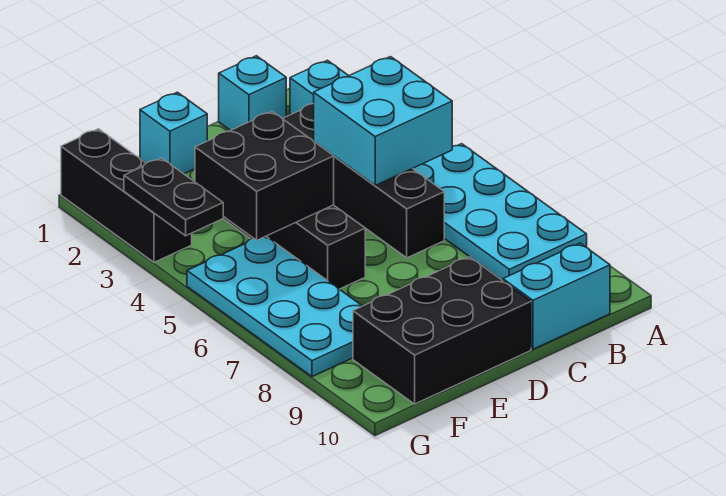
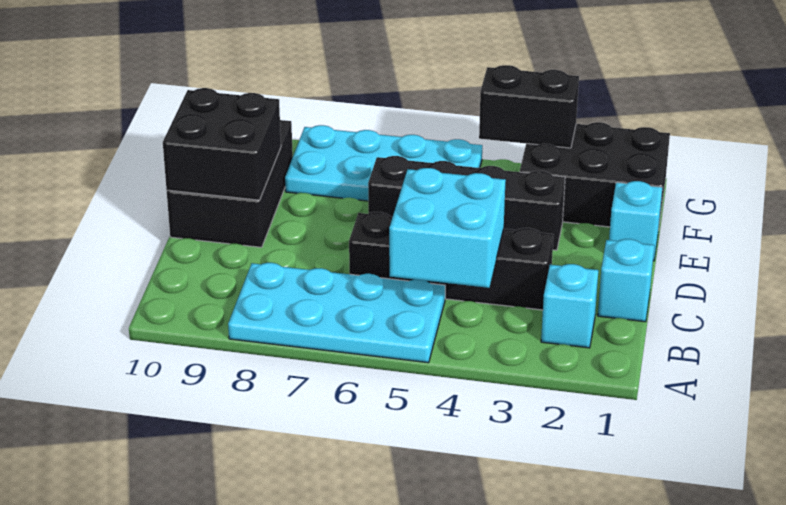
cyan brick B10:C10 level 1 -> none
black brick E4:F5 level 2 -> black brick D9:E10 level 2
black brick G1:G3 level 1 -> black brick F1:G3 level 1
black plate G3:G4 level 2 -> black brick G3:G4 level 2

